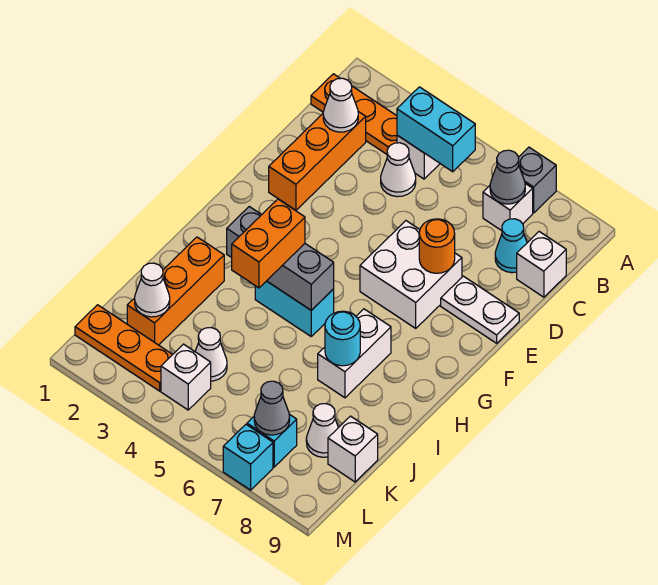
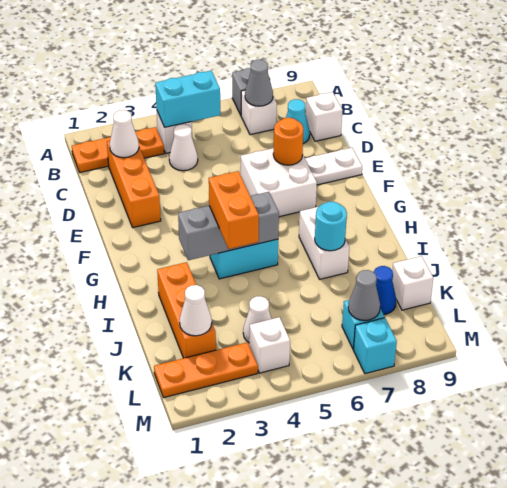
white cone K8 level 1 -> blue cone K8 level 1

